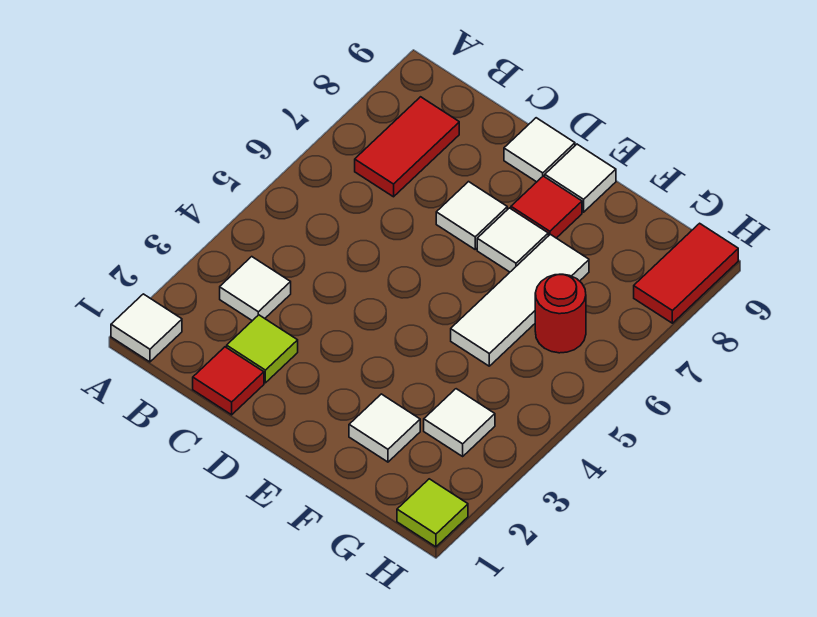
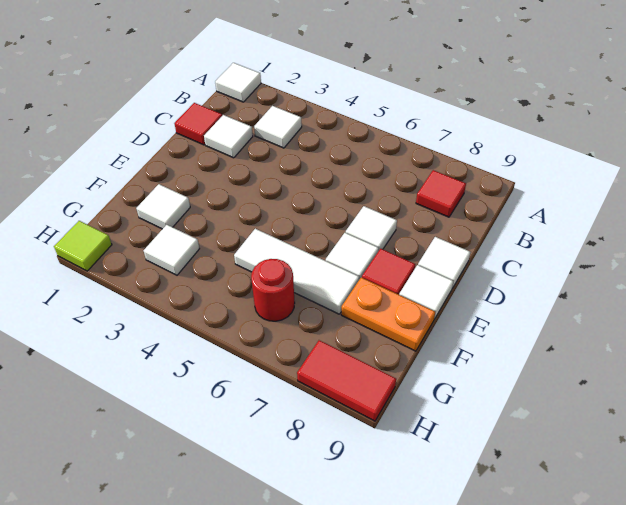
red tile B7:B8 level 1 -> red tile B8 level 1
lime tile C2 level 1 -> white tile C2 level 1
none -> orange plate F8:F9 level 1

